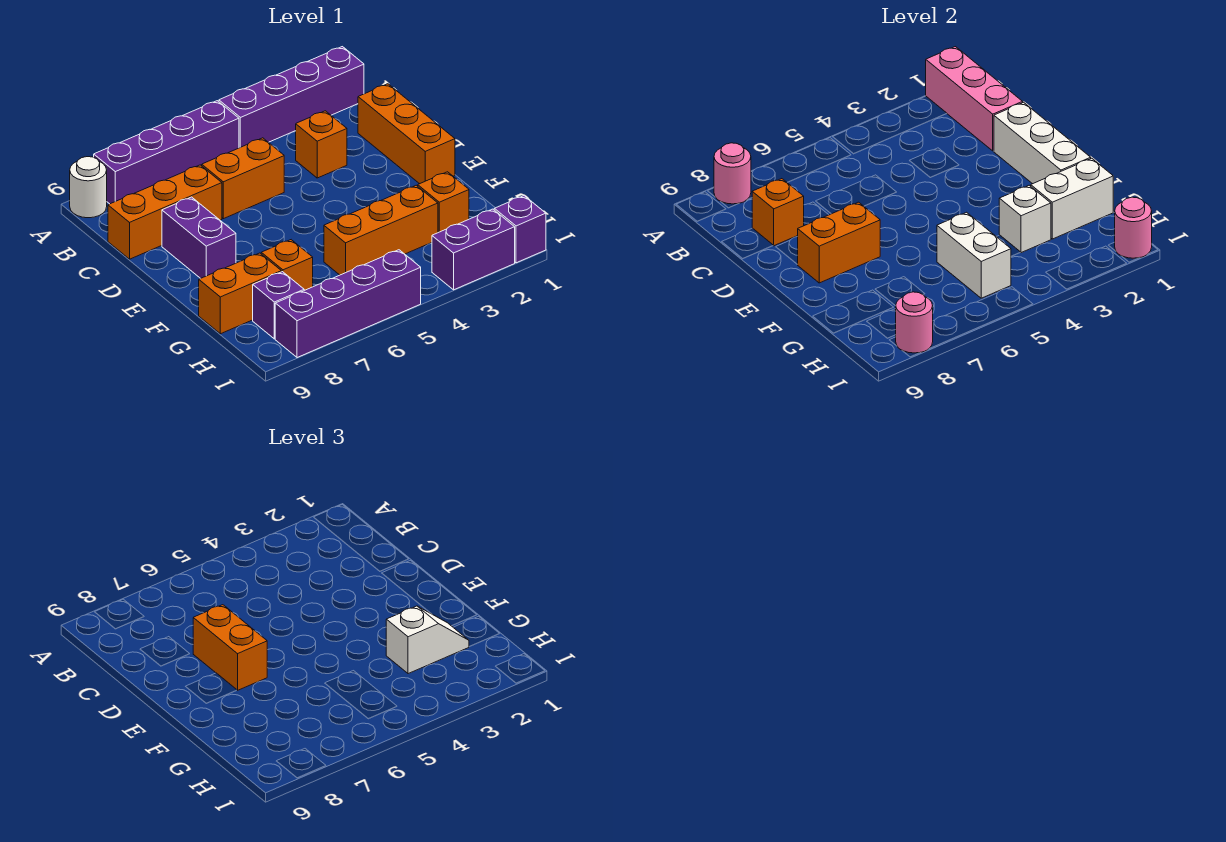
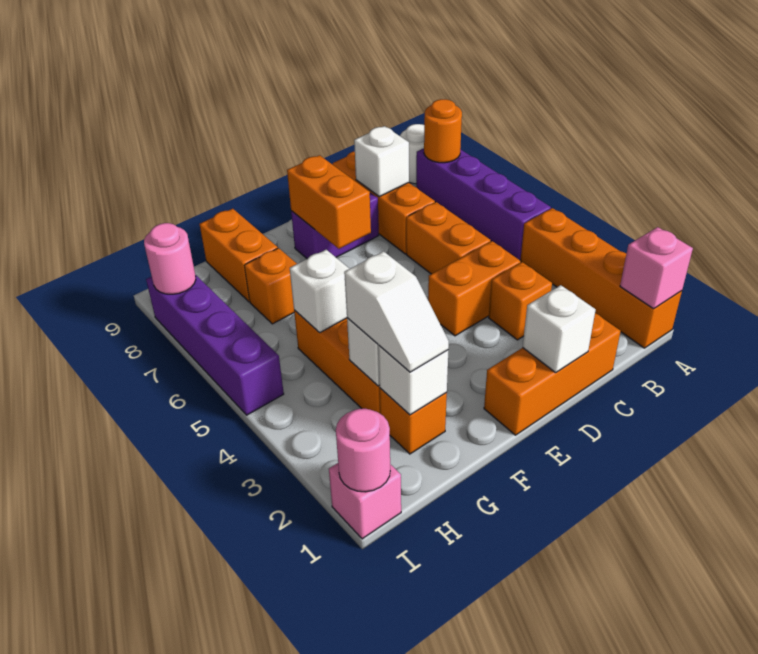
purple brick A1:A4 level 1 -> orange brick A1:A4 level 1
pink brick A1:C1 level 2 -> pink brick A1 level 2
pink round brick A8 level 2 -> orange round brick A8 level 2
orange brick C8 level 2 -> white brick C8 level 2
white brick D1:F1 level 2 -> white brick D1 level 2
orange brick D7:E7 level 3 -> orange brick C4:D4 level 1
white brick G1:G2 level 2 -> white brick G2 level 2
white brick G5:H5 level 2 -> white brick G5 level 2
purple brick H8 level 1 -> none
purple brick I1 level 1 -> pink brick I1 level 1
purple brick I2:I3 level 1 -> none

